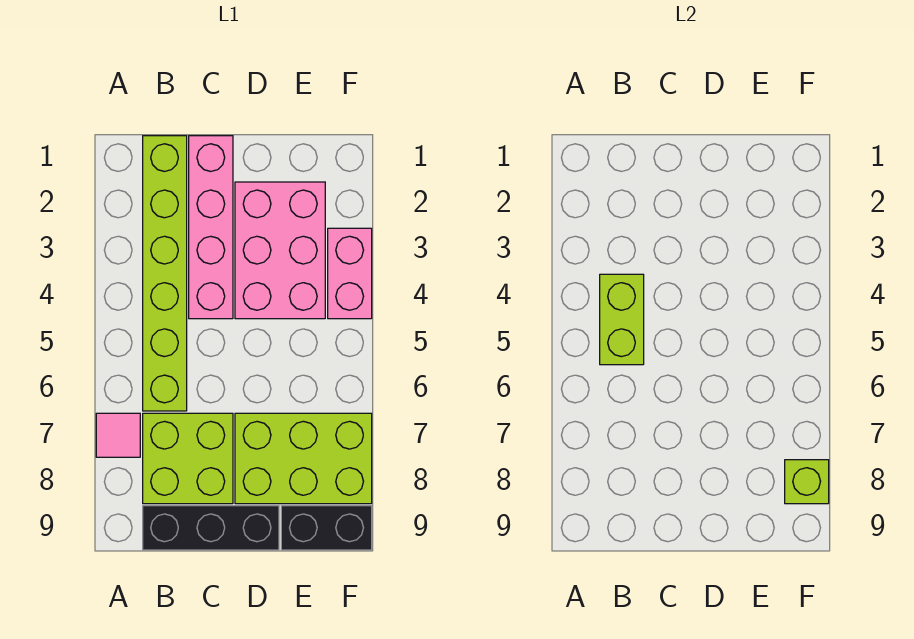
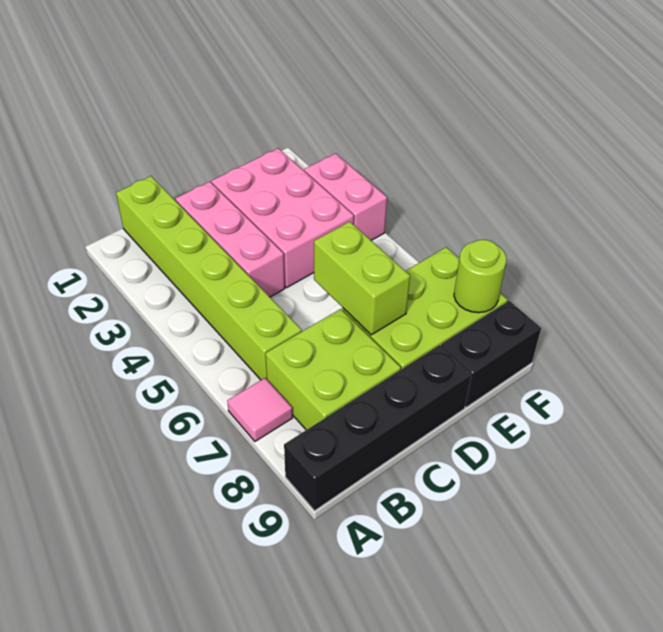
lime brick B4:B5 level 2 -> lime brick D6:D7 level 2
black brick B9:D9 level 1 -> black brick A9:D9 level 1
pink brick C1:C4 level 1 -> pink brick C2:C4 level 1
lime brick F8 level 2 -> lime round brick F8 level 2

